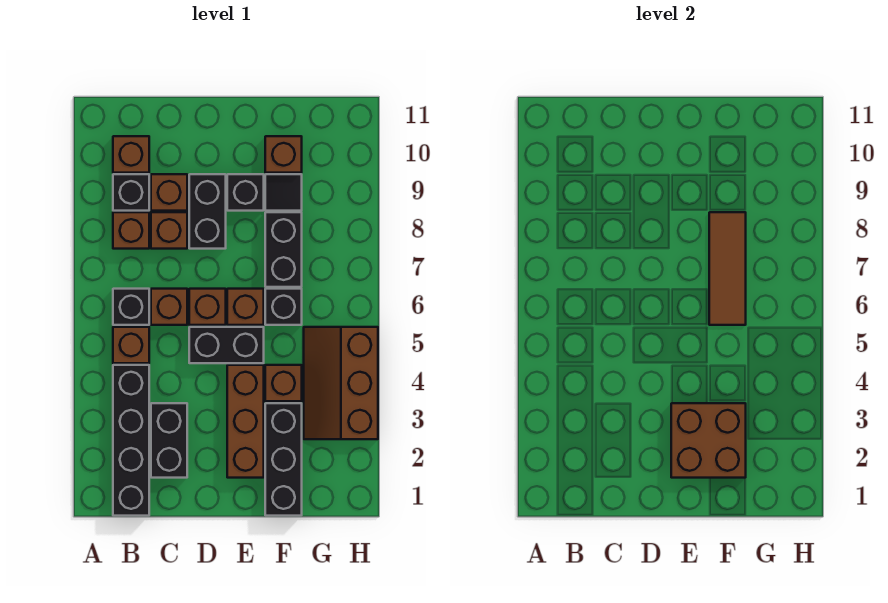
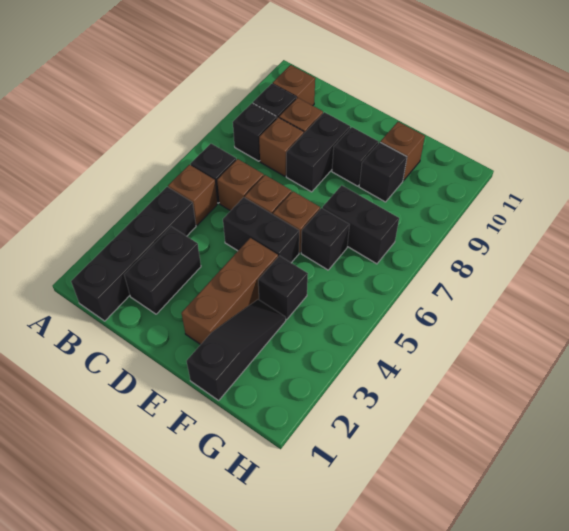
brown brick B8 level 1 -> black brick B8 level 1
brown brick E2:F3 level 2 -> none
black brick F1:F3 level 1 -> black slope F1:F3 level 1 top 1
brown brick F4 level 1 -> black brick F4 level 1
brown tile F6:F8 level 2 -> none
black brick F7:F8 level 1 -> black brick F7:G7 level 1
black tile F9 level 1 -> black brick F9 level 1
brown slope G3:H5 level 1 top H -> none

